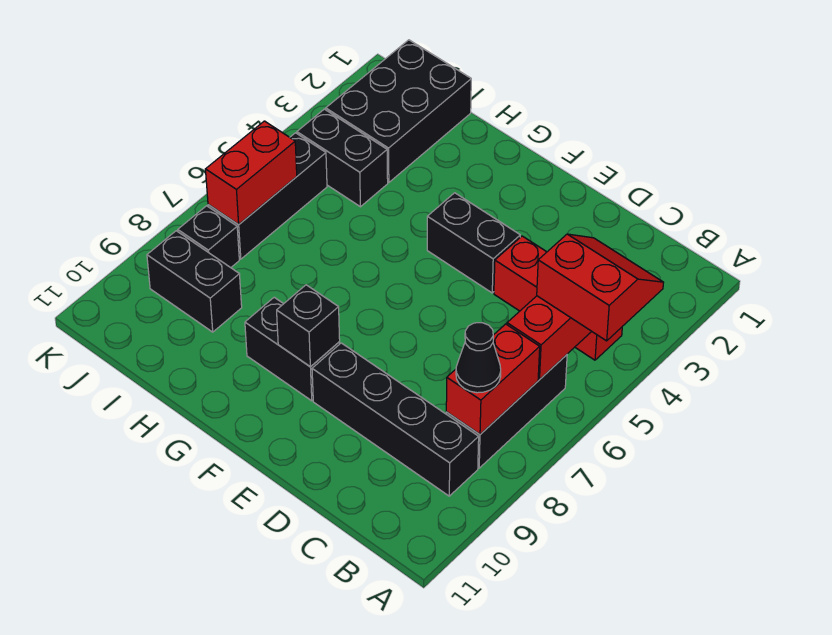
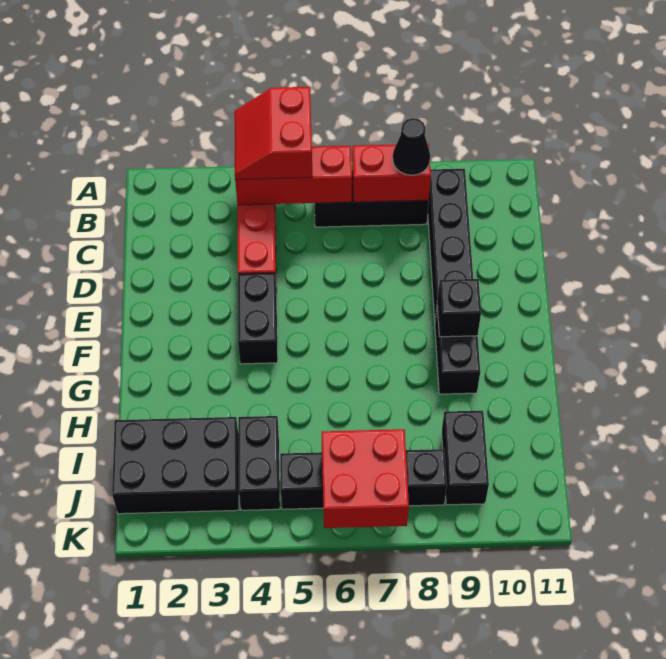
red brick J6:J7 level 2 -> red brick J6:K7 level 2

